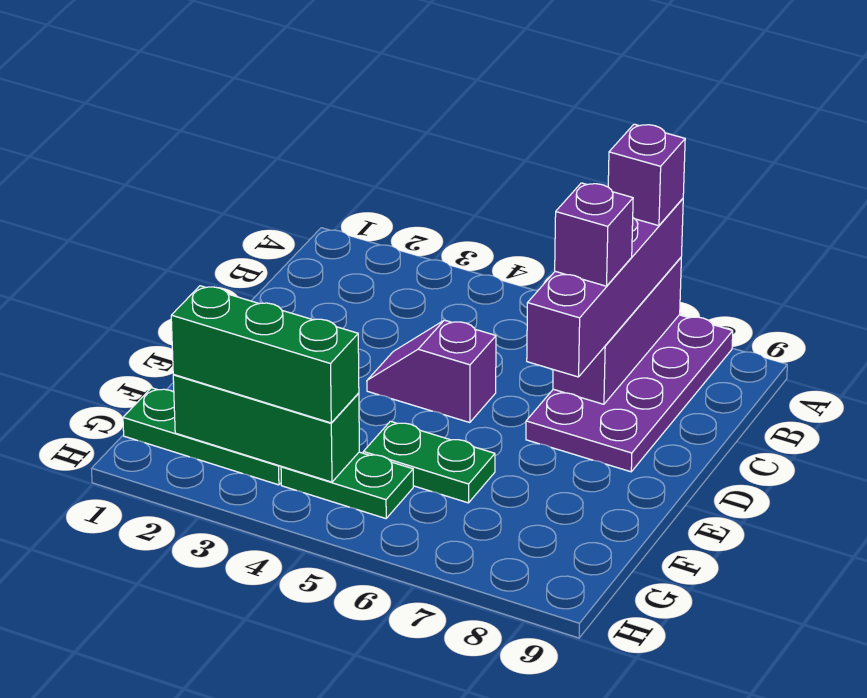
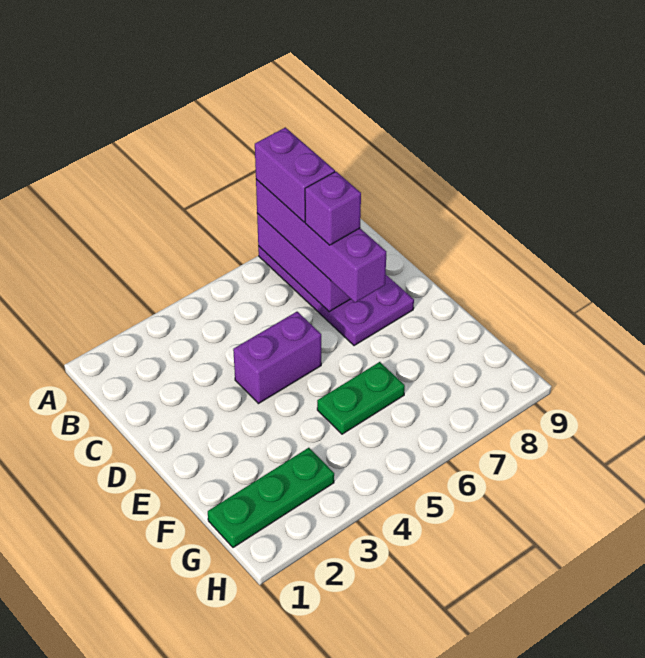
purple brick A7 level 4 -> purple brick A7:B7 level 4
purple slope D4:D5 level 1 top 5 -> purple brick D4:D5 level 1
green brick G2:G4 level 2 -> none
green brick G2:G4 level 3 -> none
green plate G4:G5 level 1 -> none

